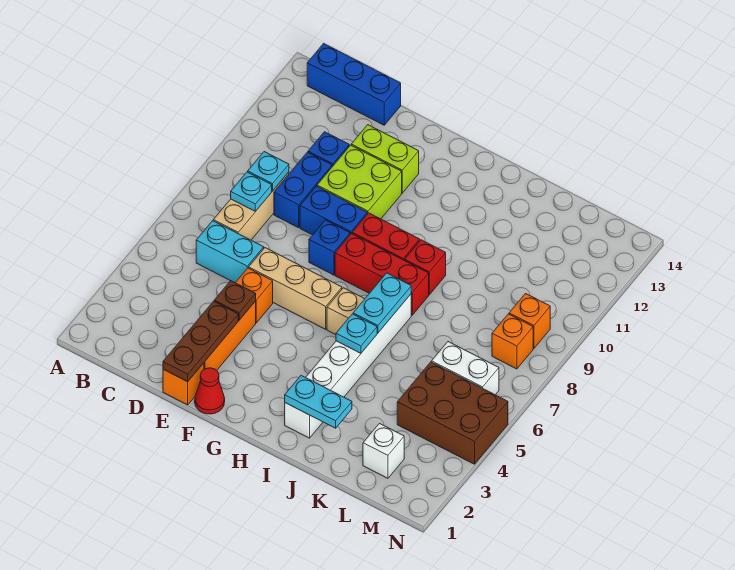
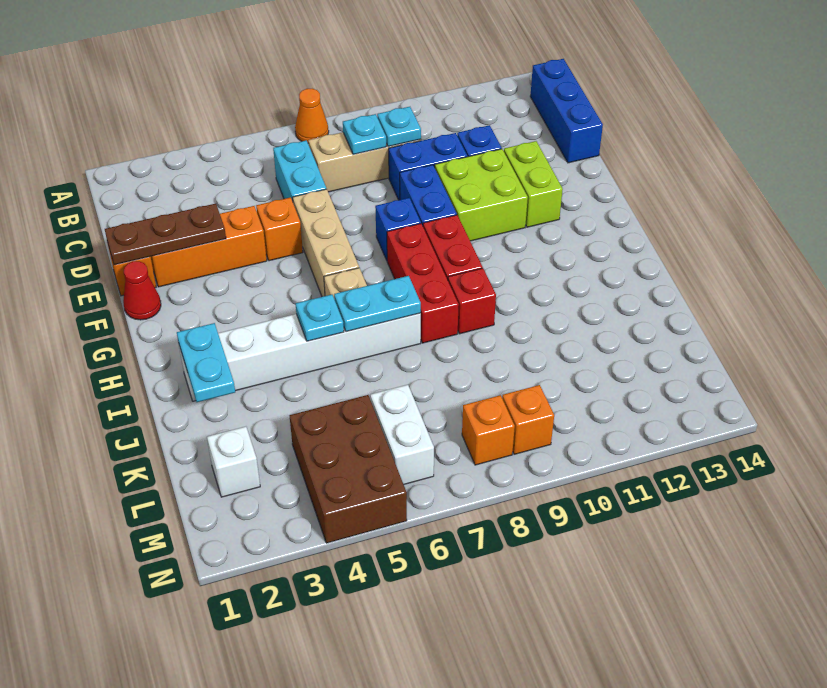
none -> orange cone A7 level 1
brown plate E4 level 2 -> none

